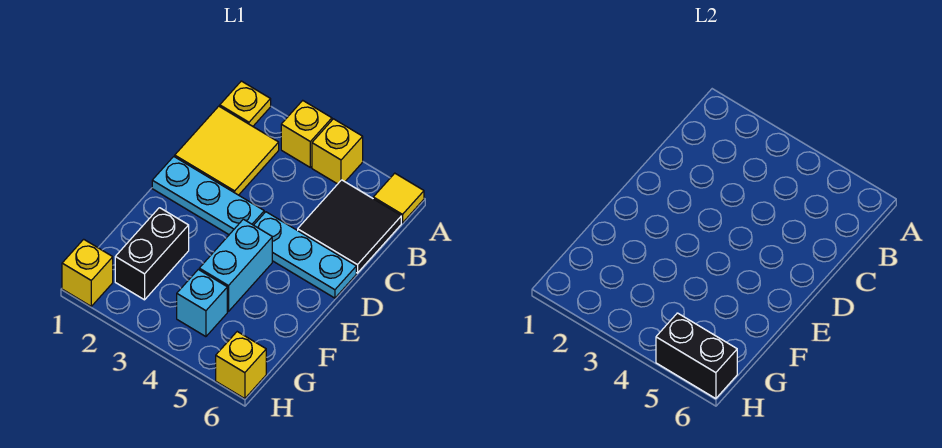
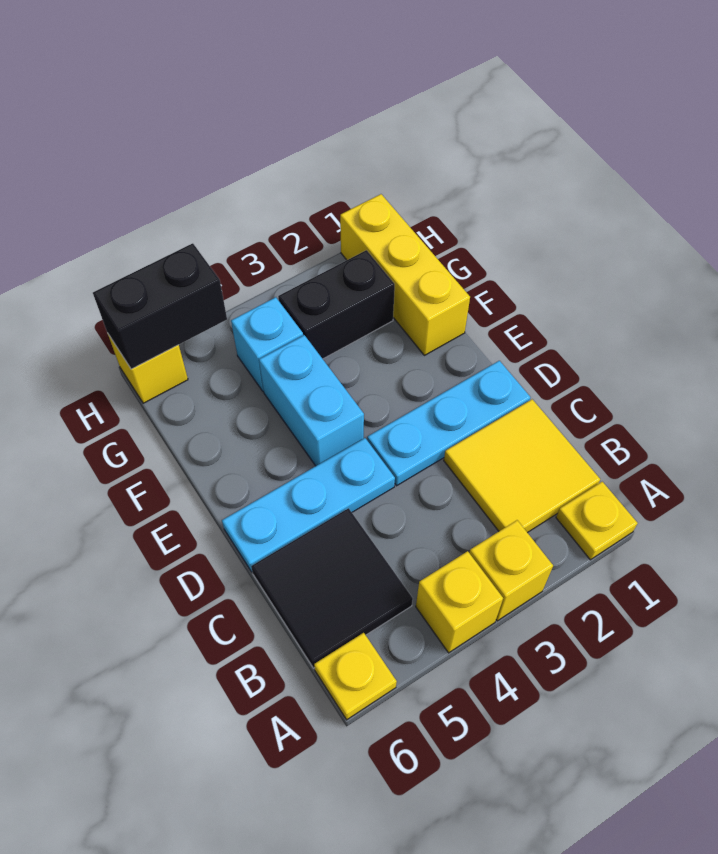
yellow tile A6 level 1 -> yellow plate A6 level 1
black brick F2:G2 level 1 -> black brick G2:G3 level 1
yellow brick H1 level 1 -> yellow brick F1:H1 level 1

